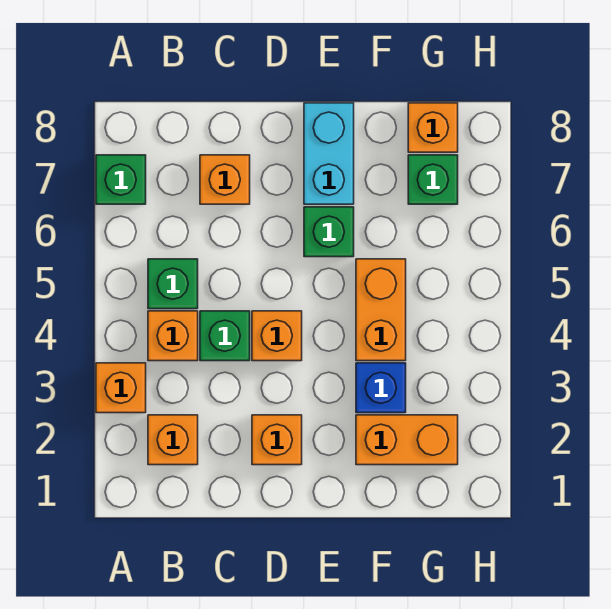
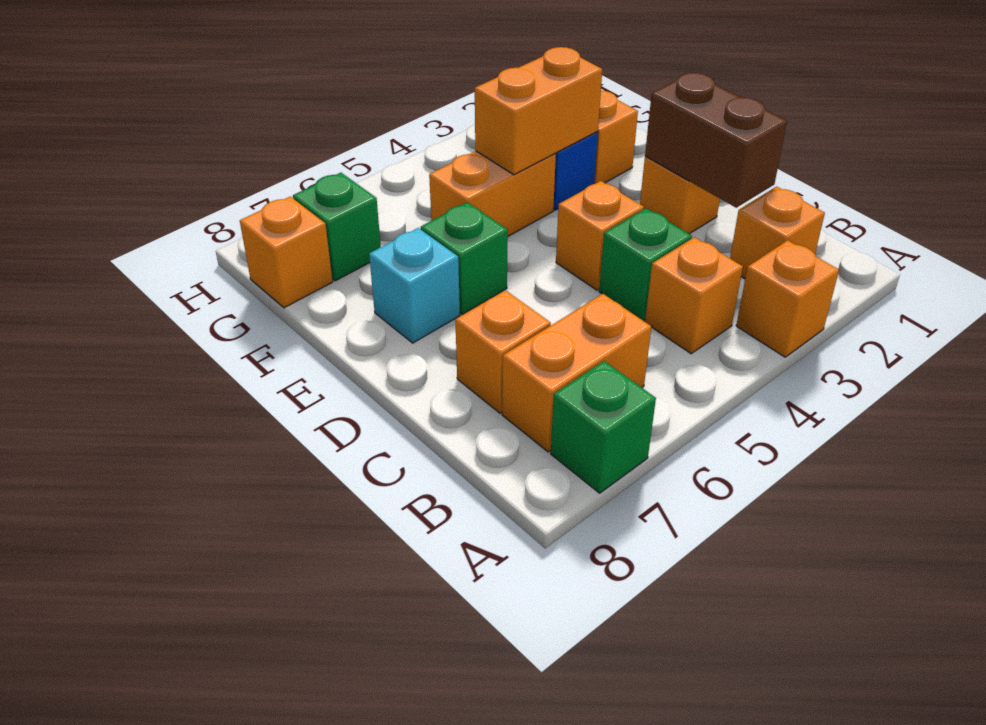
green brick B5 level 1 -> none
none -> orange brick B6:B7 level 1
none -> brown brick C2:D2 level 2
cyan brick E7:E8 level 1 -> cyan brick E7 level 1
none -> orange brick F3:F4 level 2

